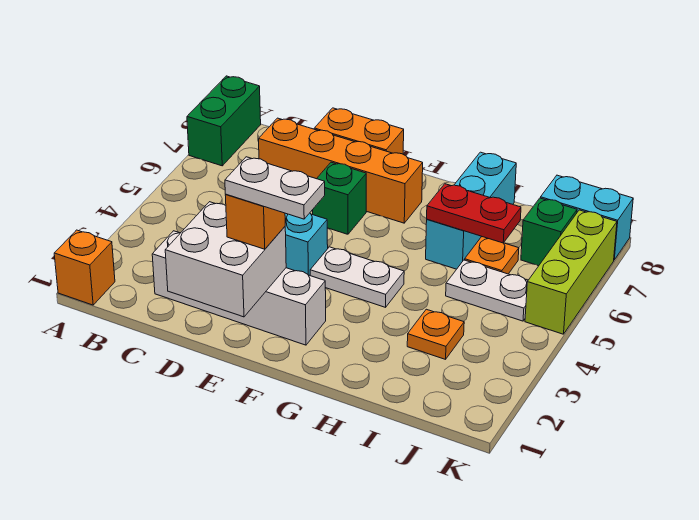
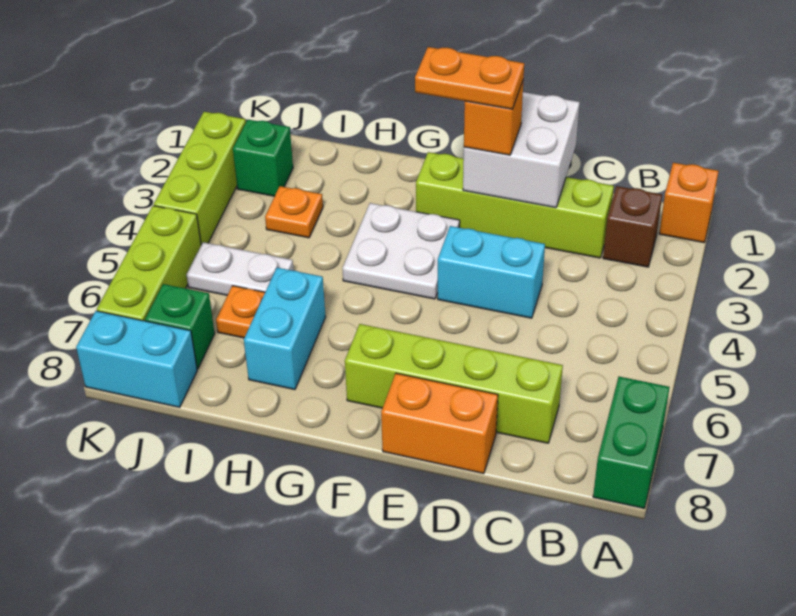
none -> brown brick B2 level 1
white brick C2:F2 level 1 -> lime brick C2:F2 level 1
orange brick C7:F7 level 1 -> lime brick C7:F7 level 1
white plate E2:F2 level 4 -> orange plate E2:F2 level 4
green brick E6 level 1 -> green brick J2 level 1
white plate F4:G4 level 1 -> white plate F3:G4 level 1
cyan brick H6:H8 level 1 -> cyan brick H6:H7 level 1
red plate H6:I6 level 2 -> none
none -> lime brick K2:K4 level 1

